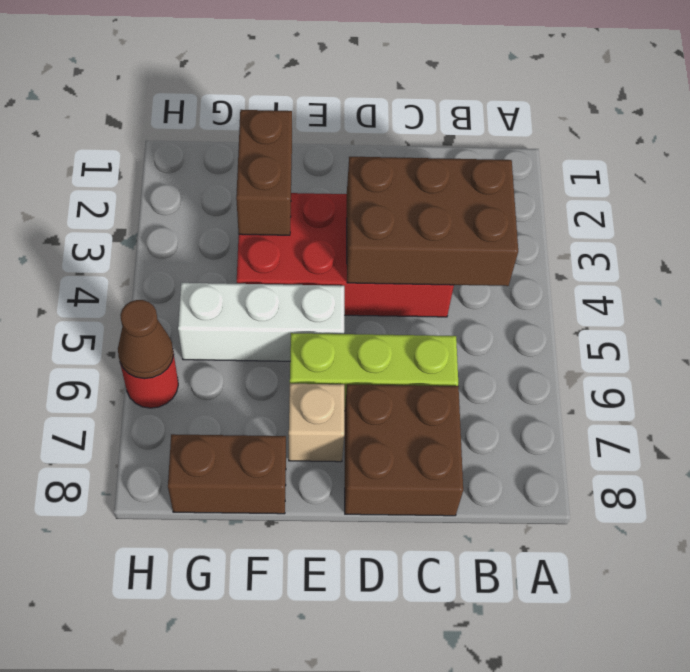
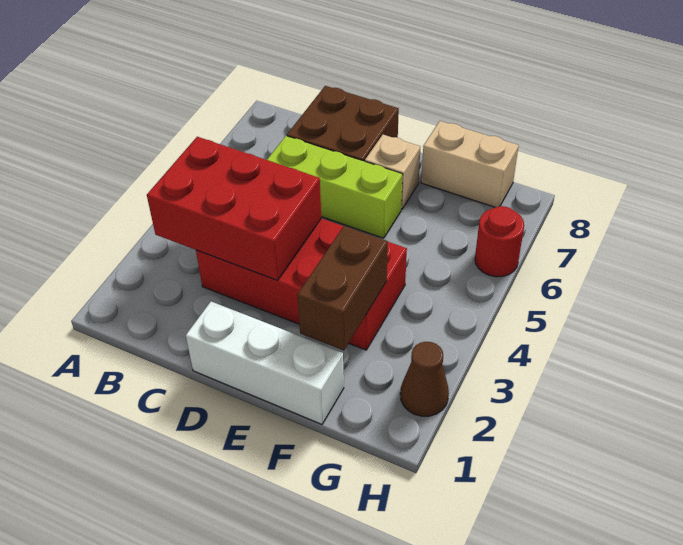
brown brick B3:D4 level 2 -> red brick B3:D4 level 2
white brick E5:G5 level 1 -> white brick D1:F1 level 1
brown brick F8:G8 level 1 -> tan brick F8:G8 level 1
brown cone H6 level 2 -> brown cone H2 level 1

